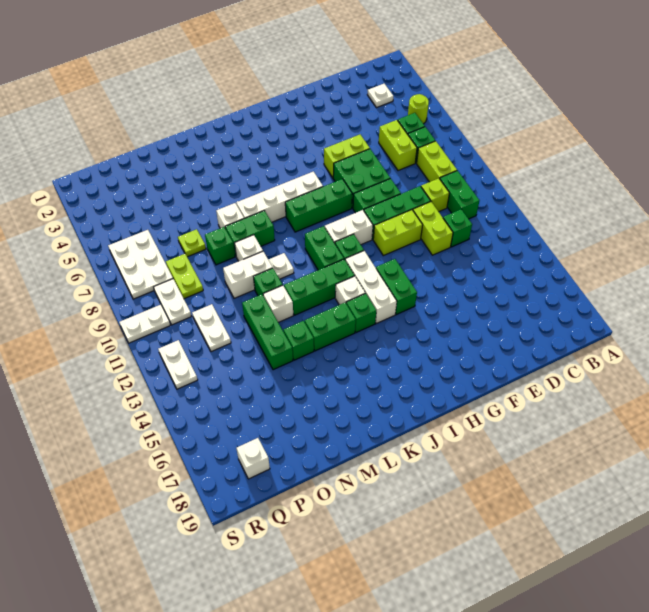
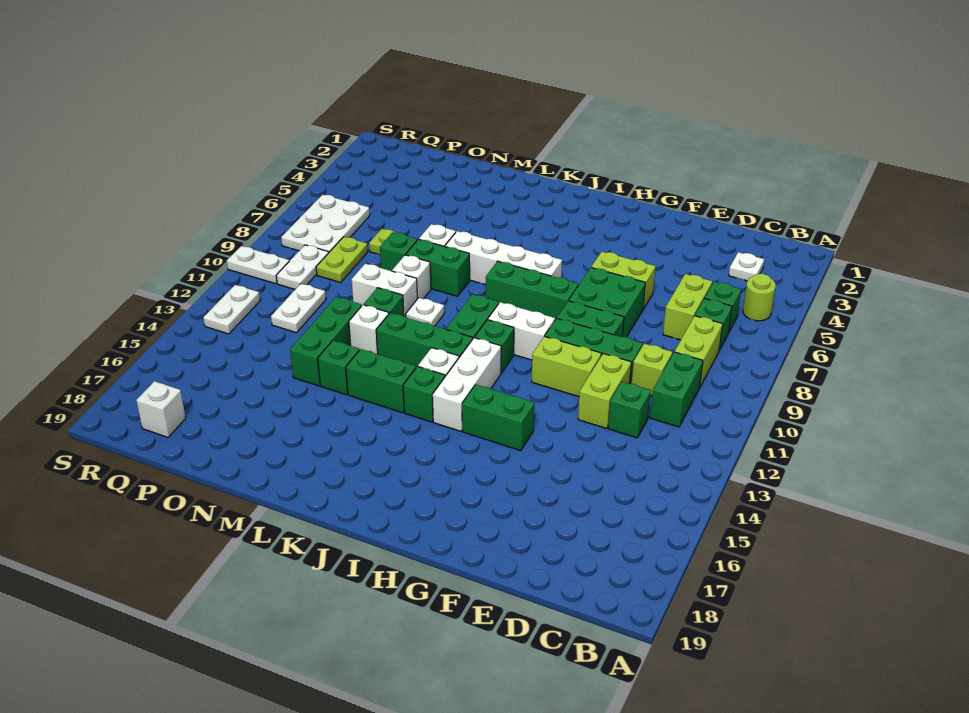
green brick H13:H14 level 1 -> green brick G14:H14 level 1

